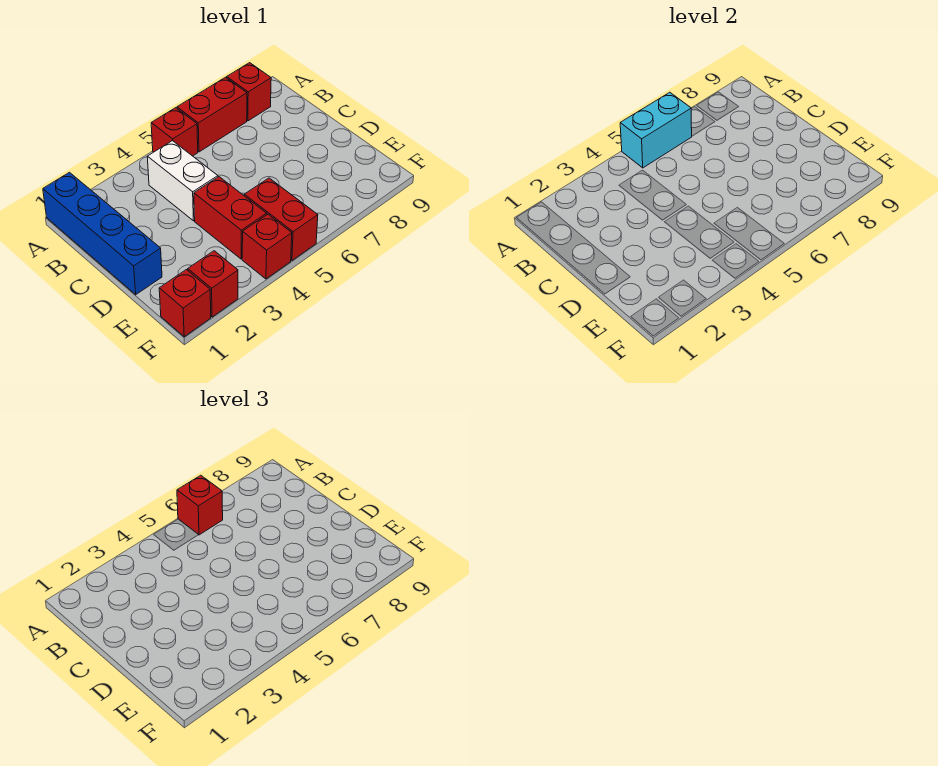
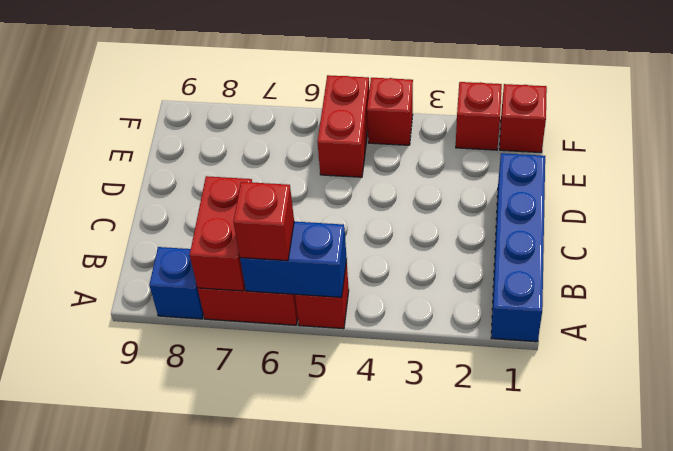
cyan brick A5:A6 level 2 -> blue brick A5:A6 level 2
red brick A8 level 1 -> blue brick A8 level 1
white brick B4:C4 level 1 -> none
red brick D4:E4 level 1 -> red brick A7:B7 level 2

